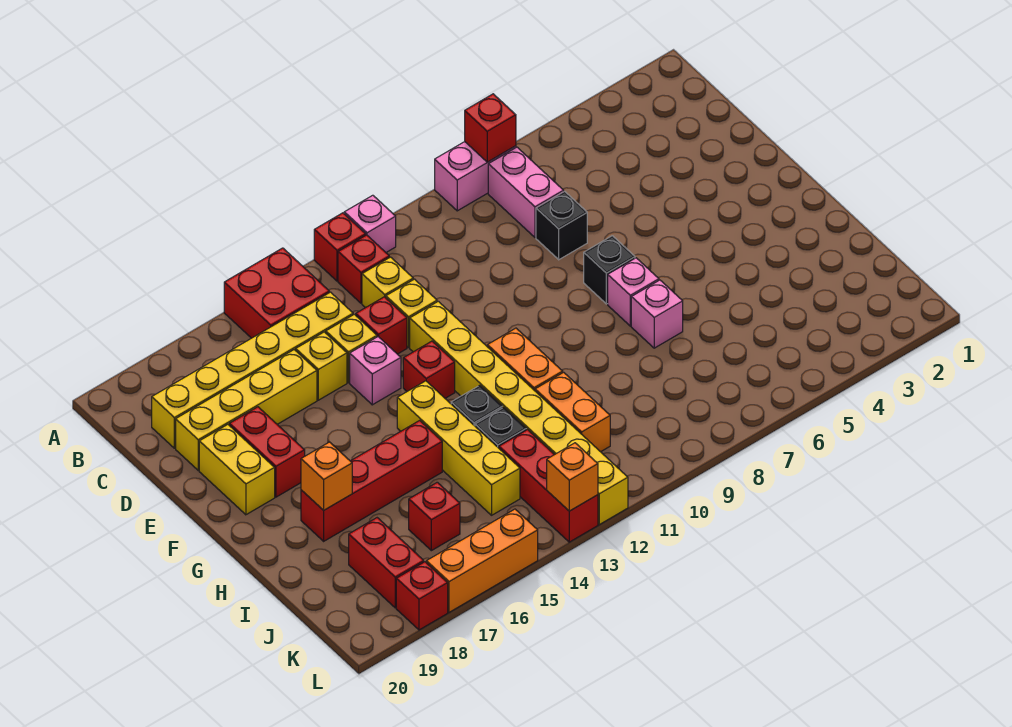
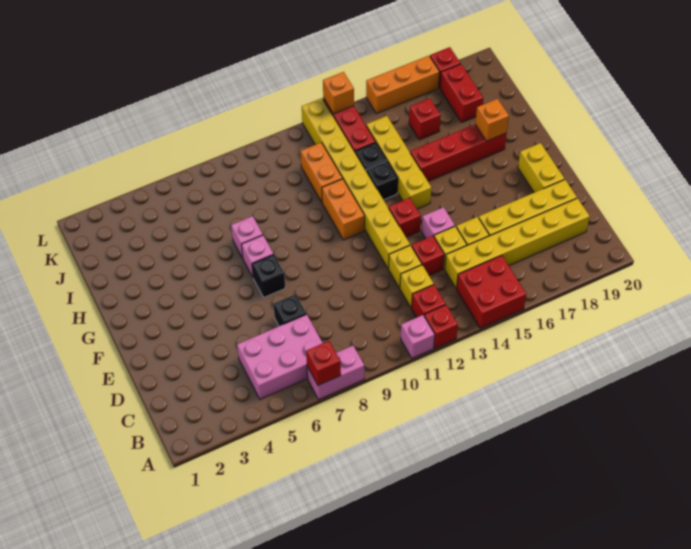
pink brick B7:C7 level 1 -> pink brick B5:C7 level 1
red brick E18:F18 level 1 -> none

